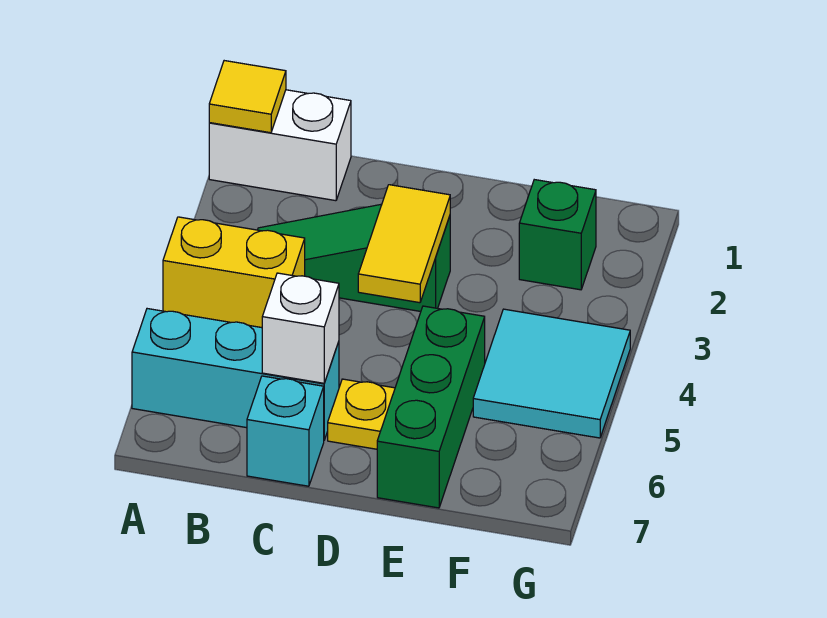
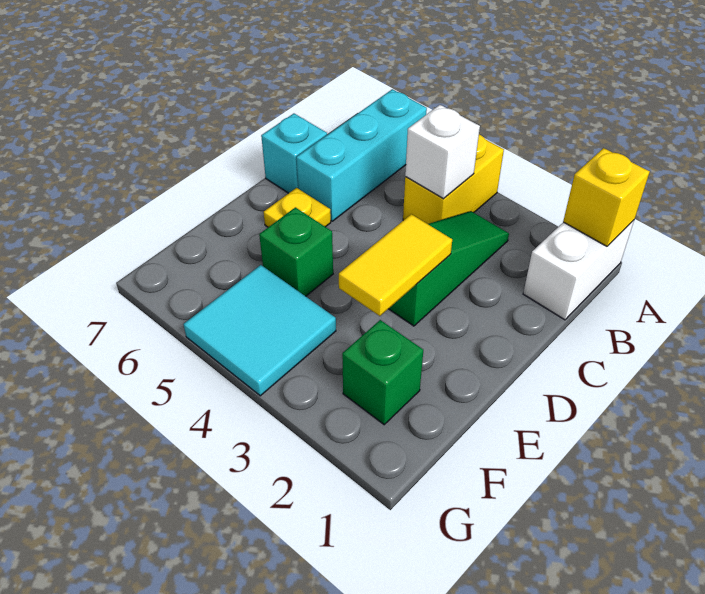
yellow tile A1 level 2 -> yellow brick A1 level 2
white brick C6 level 2 -> white brick B4 level 2
yellow tile D3:D4 level 2 -> yellow tile D3:E3 level 2
green brick E5:E7 level 1 -> green brick E5 level 1

